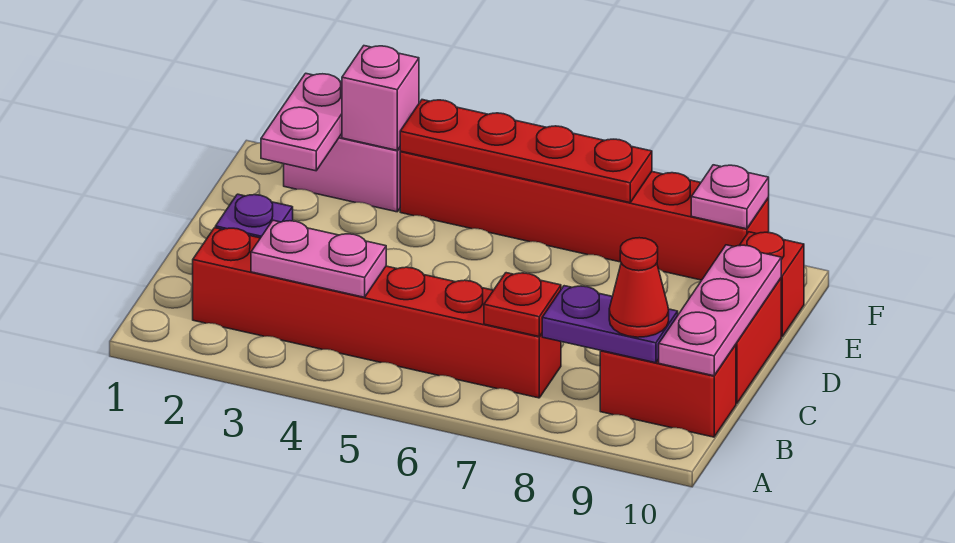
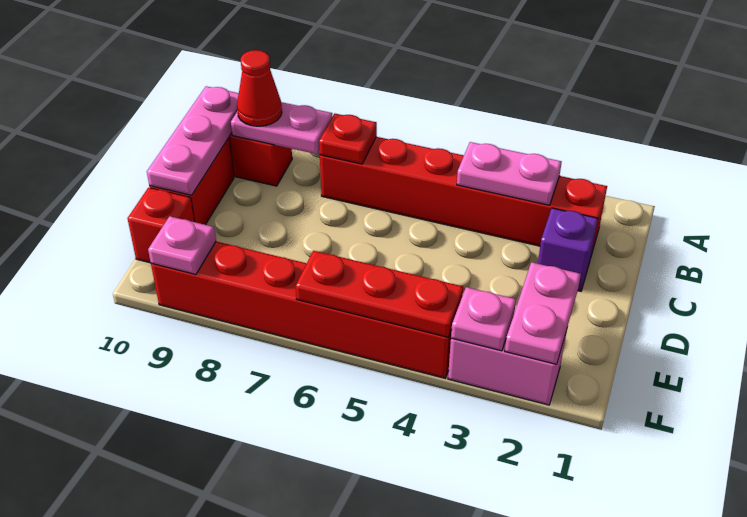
purple plate B8:B9 level 2 -> pink plate B8:B9 level 2
pink brick F3 level 2 -> pink plate F3 level 2
red plate F4:F7 level 2 -> red plate F4:F6 level 2

